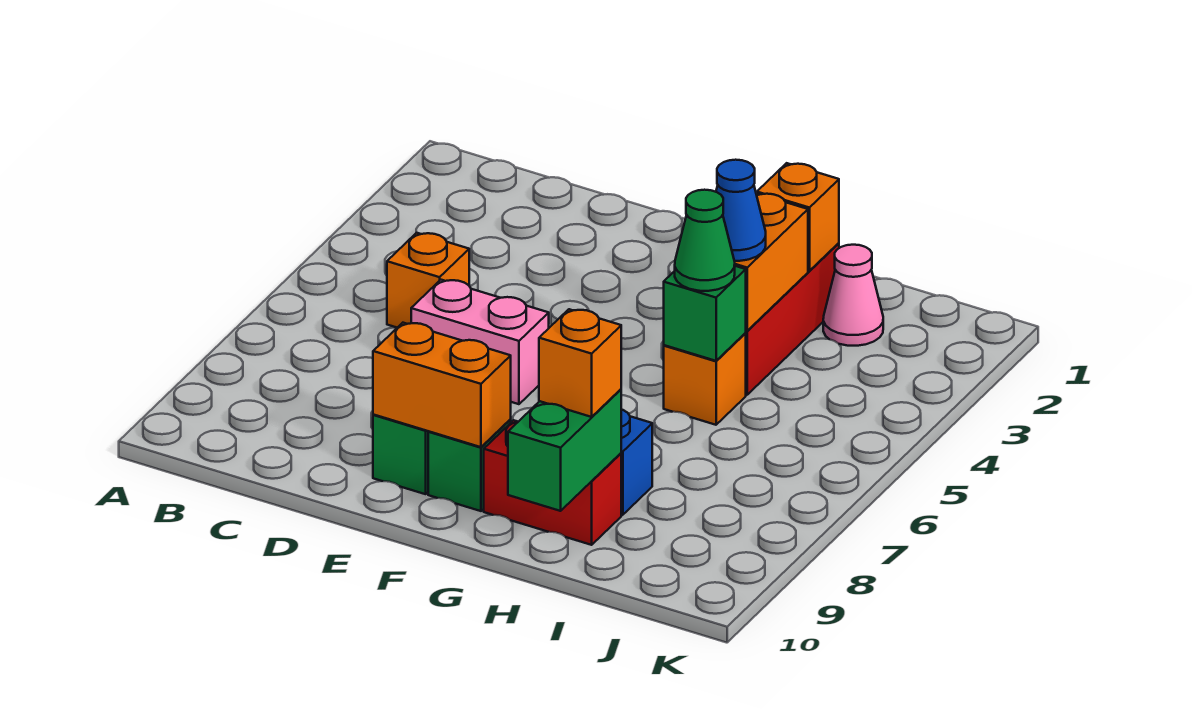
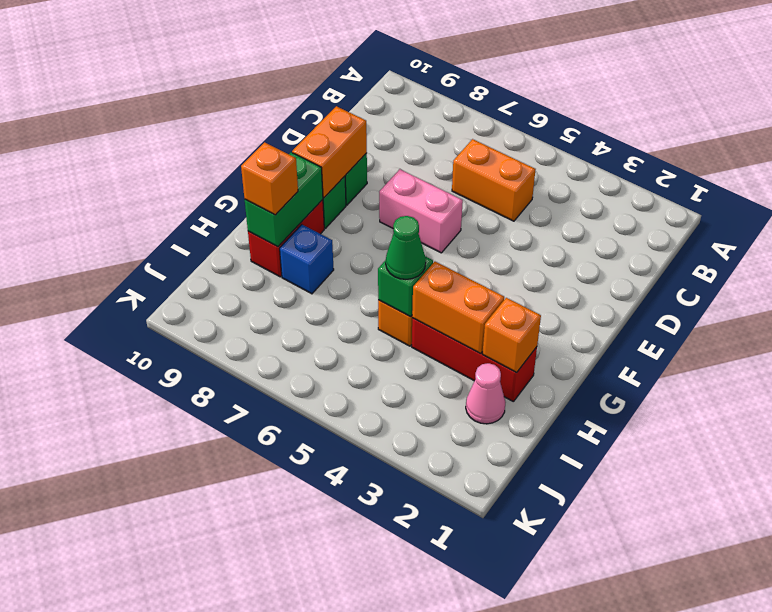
orange brick C5 level 1 -> orange brick C5:C6 level 1
pink brick D6:E6 level 1 -> pink brick E6:E7 level 1
blue cone H4 level 3 -> none
green brick H9:H10 level 2 -> green brick G9:H9 level 2

